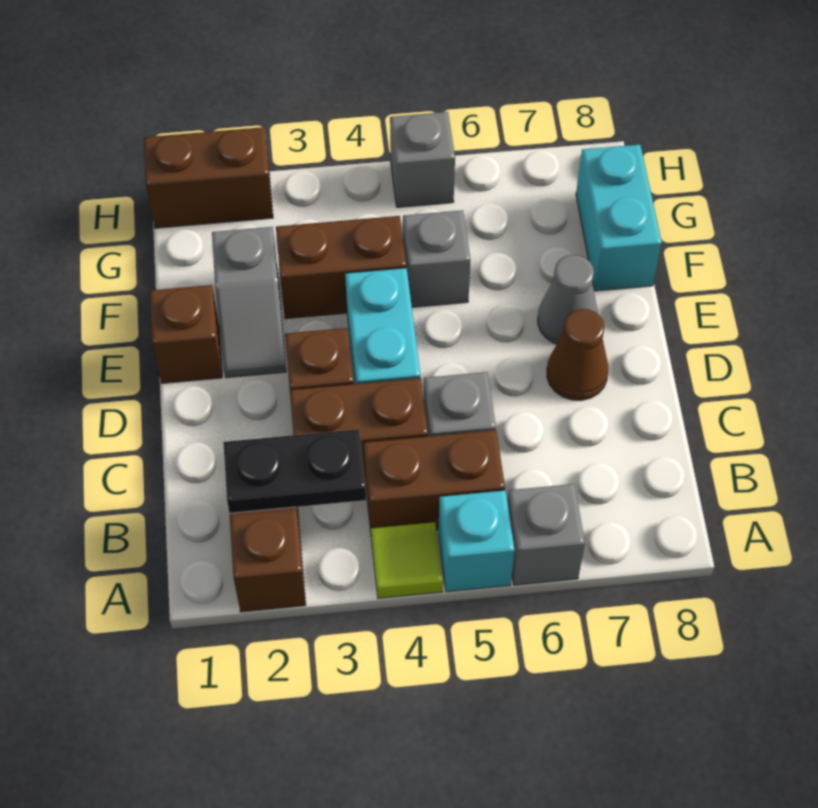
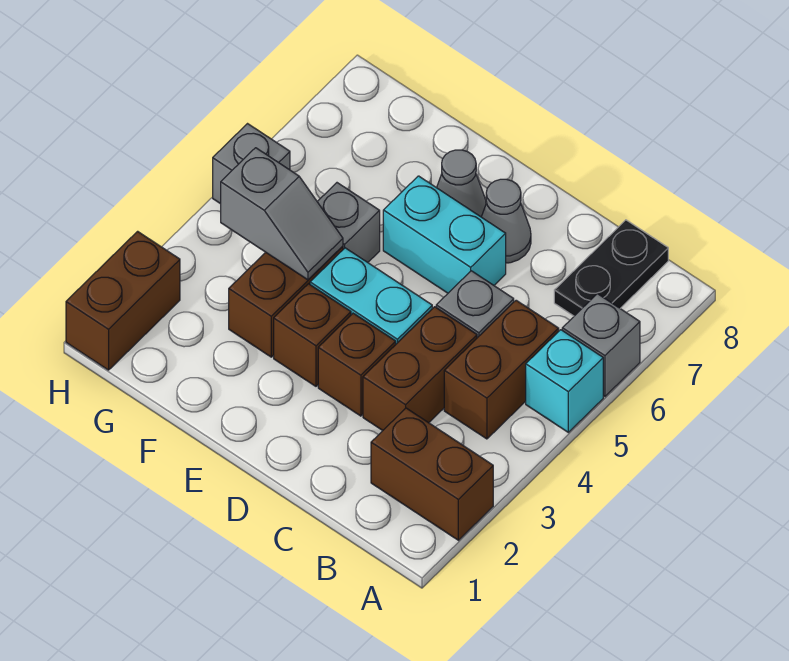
lime tile A4 level 1 -> none
black plate B2:B3 level 2 -> black plate B7:B8 level 1
brown cone D7 level 1 -> grey cone D7 level 1
brown brick E1 level 1 -> brown brick E3 level 1
grey slope E2:F2 level 1 top F -> grey slope F4:G4 level 2 top G
cyan brick F8:G8 level 1 -> cyan brick D6:E6 level 1

